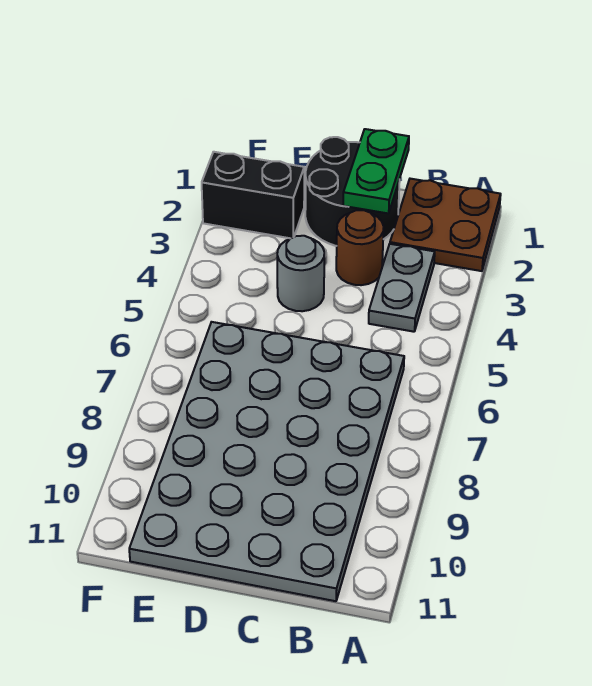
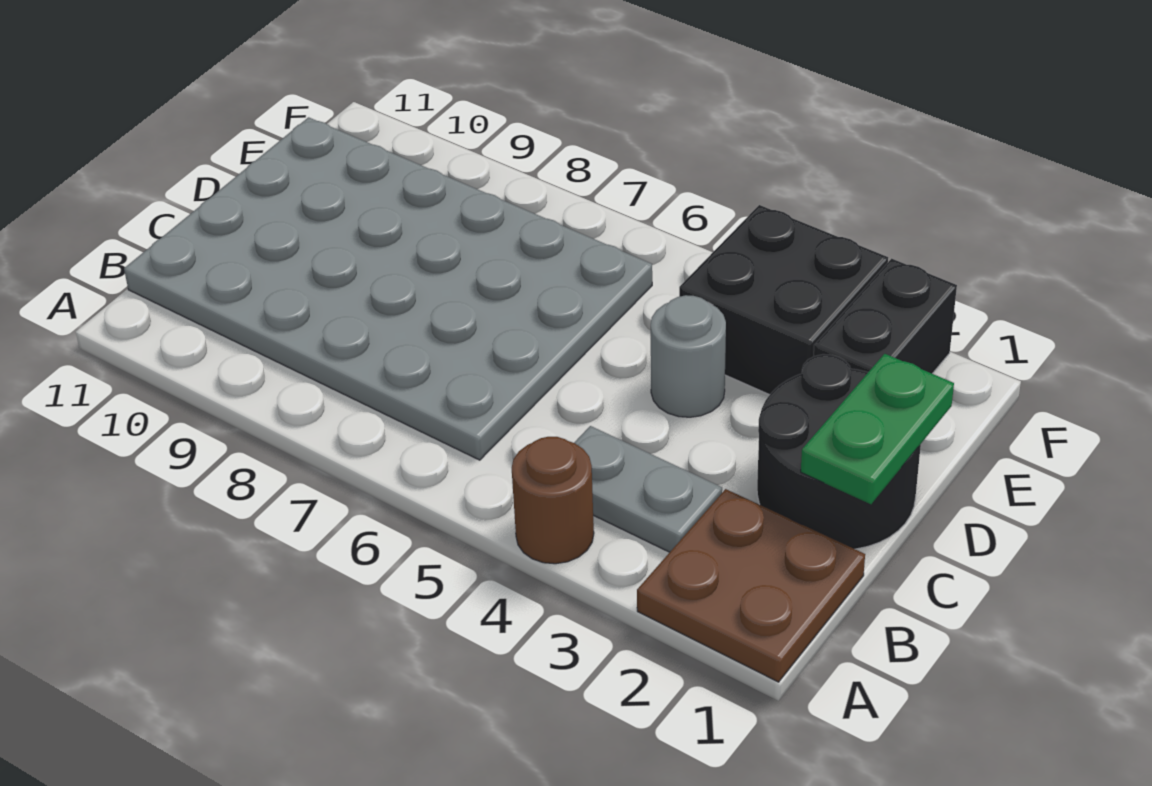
green plate C1:C2 level 2 -> green plate C1:D1 level 2
brown round brick C3 level 1 -> brown round brick A4 level 1
none -> black brick E3:F4 level 1

